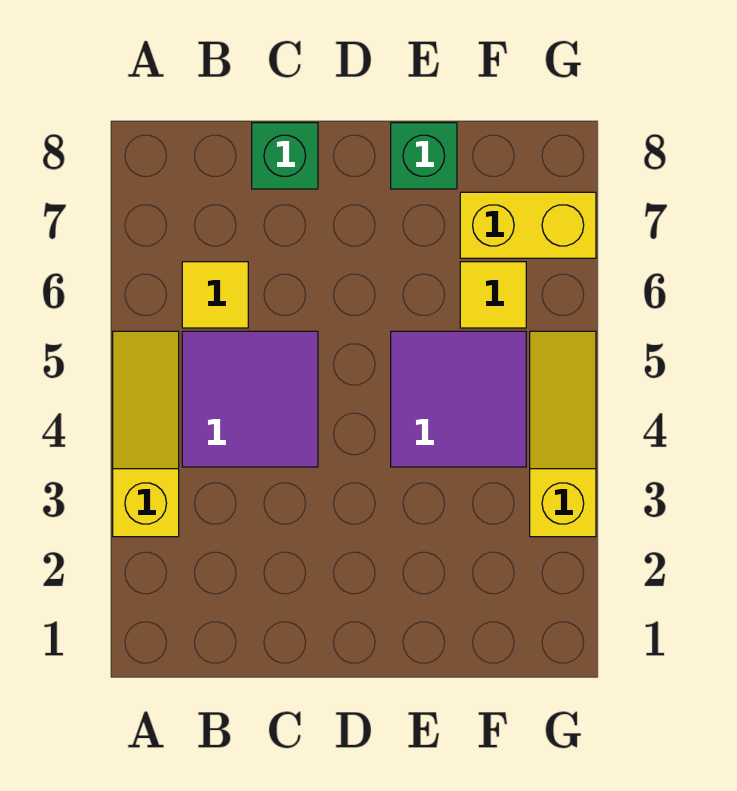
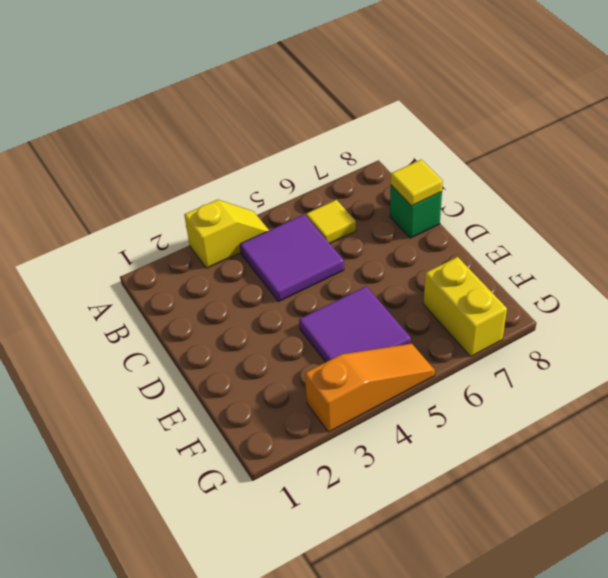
yellow slope A3:A5 level 1 top 3 -> yellow slope A3:A4 level 1 top 3
green brick E8 level 1 -> none
yellow tile F6 level 1 -> yellow tile C8 level 2
yellow slope G3:G5 level 1 top 3 -> orange slope G3:G5 level 1 top 3

